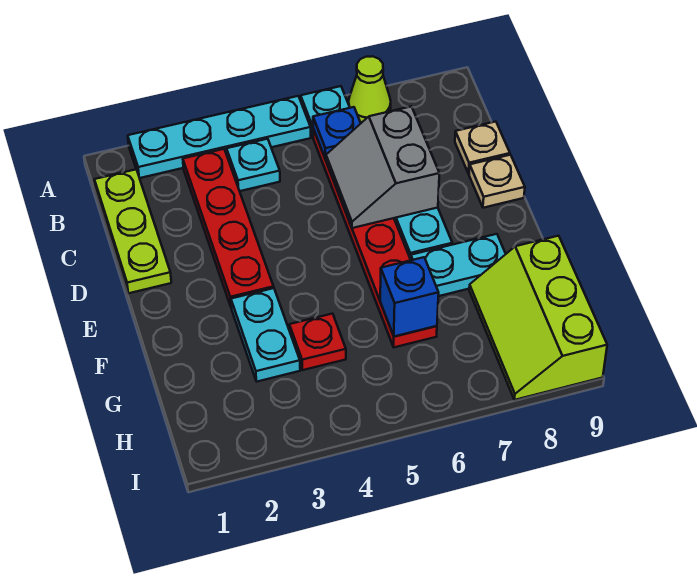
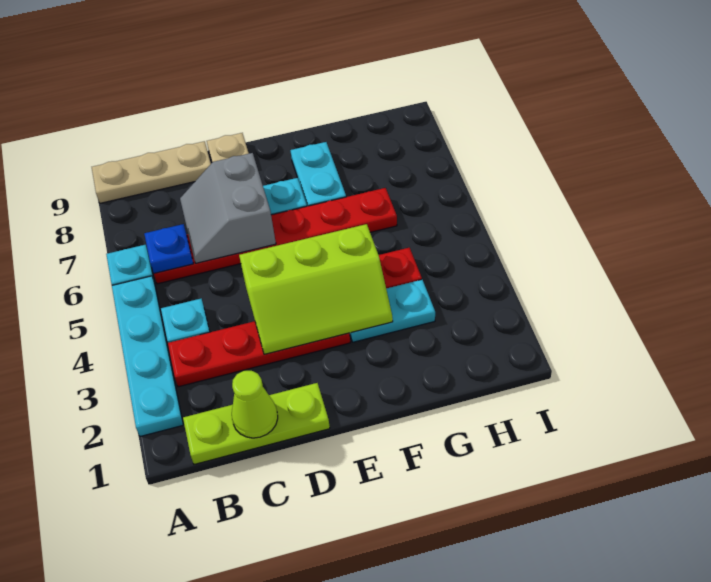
lime cone A7 level 1 -> lime cone C1 level 2
grey slope C6:D7 level 2 top 7 -> grey slope C6:D7 level 2 top D
tan plate C9 level 1 -> tan plate A9:C9 level 1
blue brick G6 level 2 -> none
lime slope G8:I9 level 1 top 9 -> lime slope D3:F4 level 2 top 4

